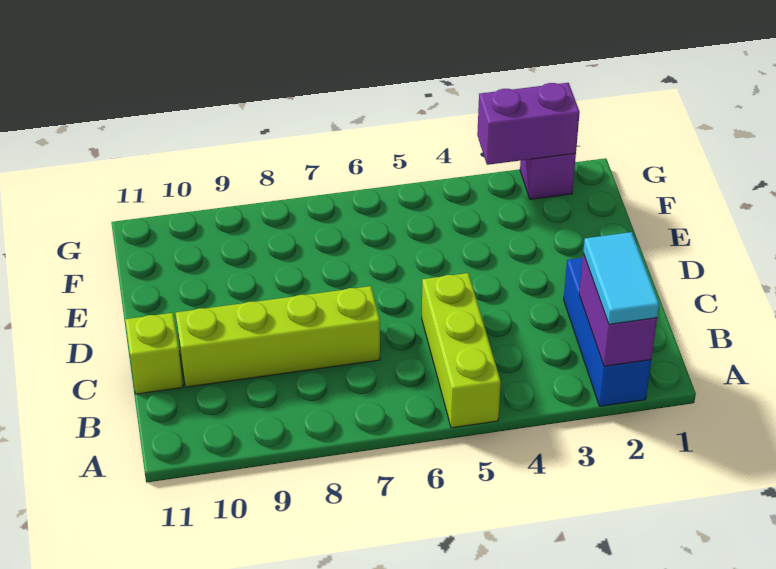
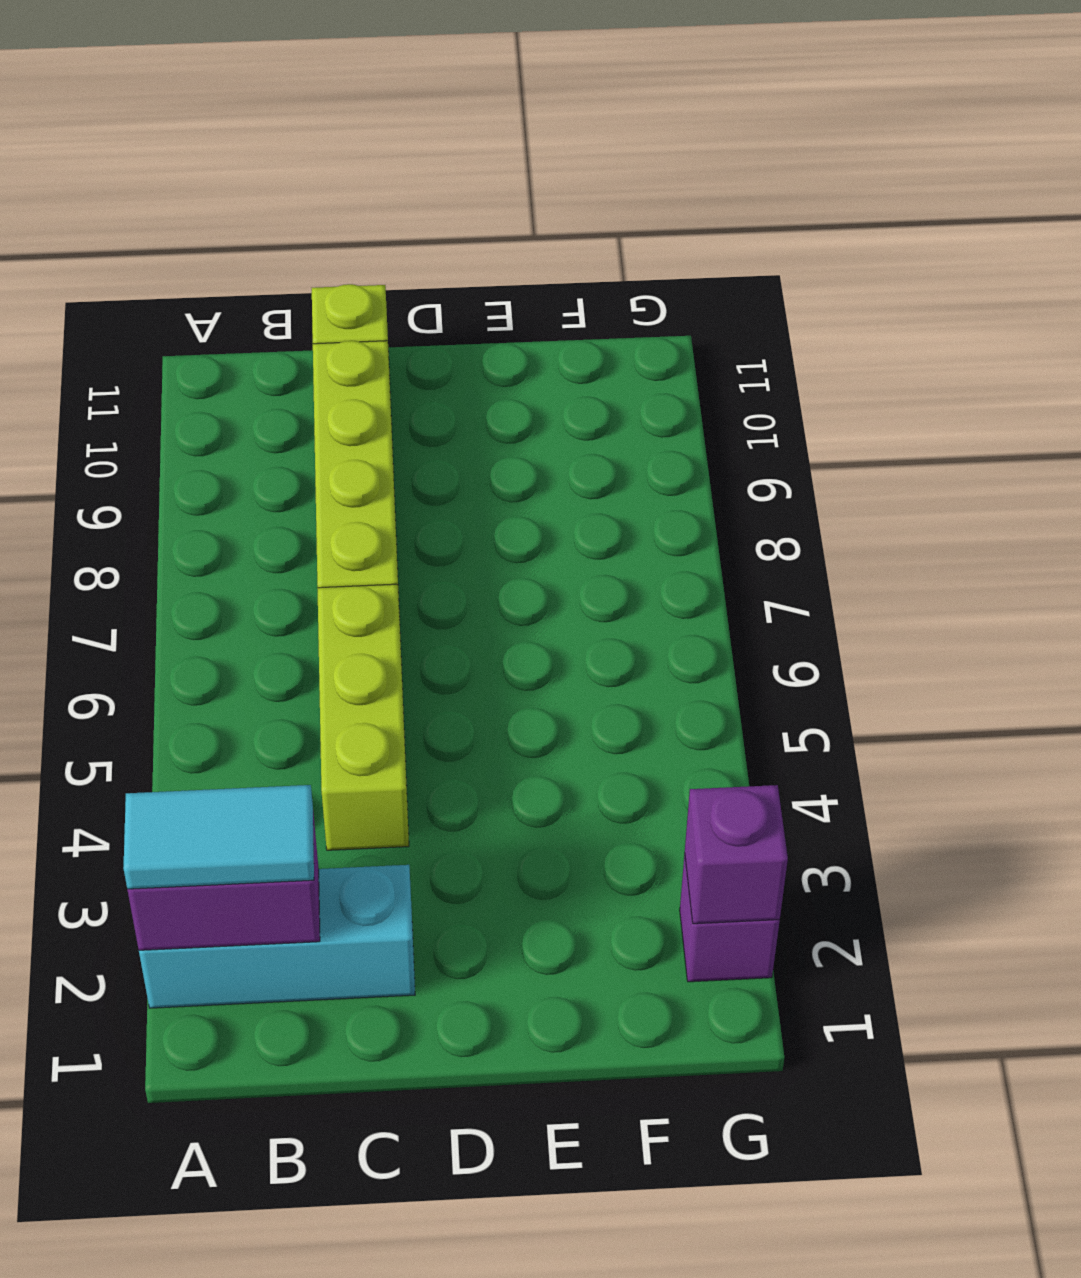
blue brick A2:C2 level 1 -> cyan brick A2:C2 level 1
lime brick A5:C5 level 1 -> lime brick C4:C6 level 1
purple brick G2:G3 level 2 -> purple brick G2 level 2

